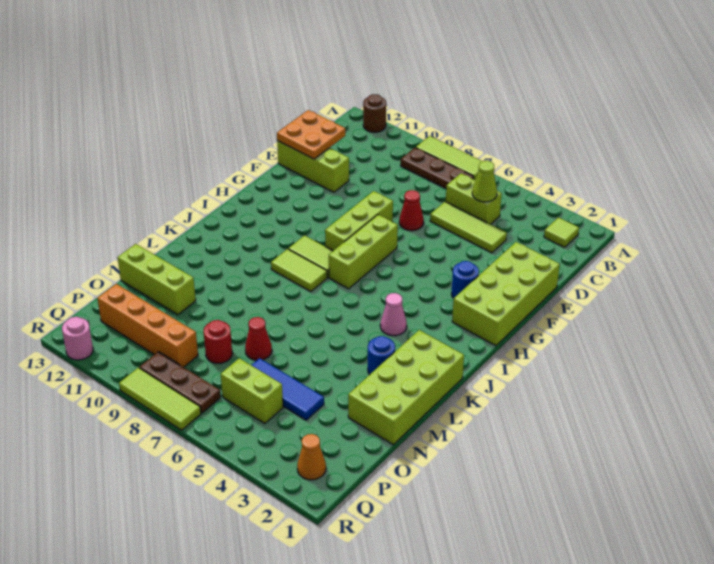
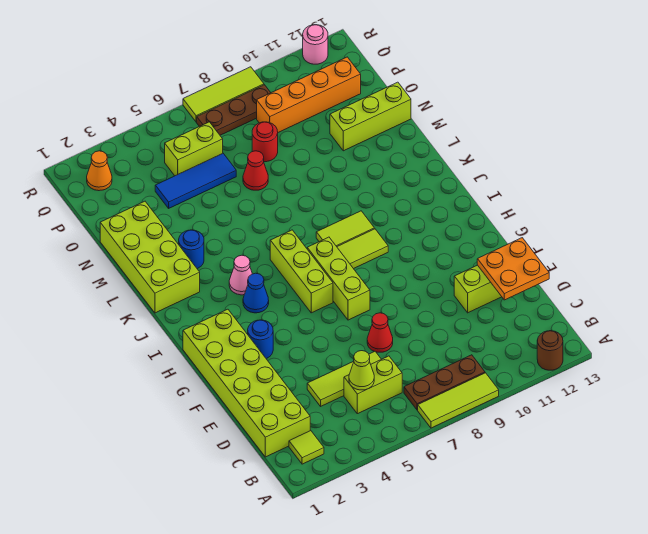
lime brick E1:H2 level 1 -> lime brick C1:H2 level 1
lime brick F8:H8 level 1 -> lime brick H6:J6 level 1
none -> blue cone I4 level 1

